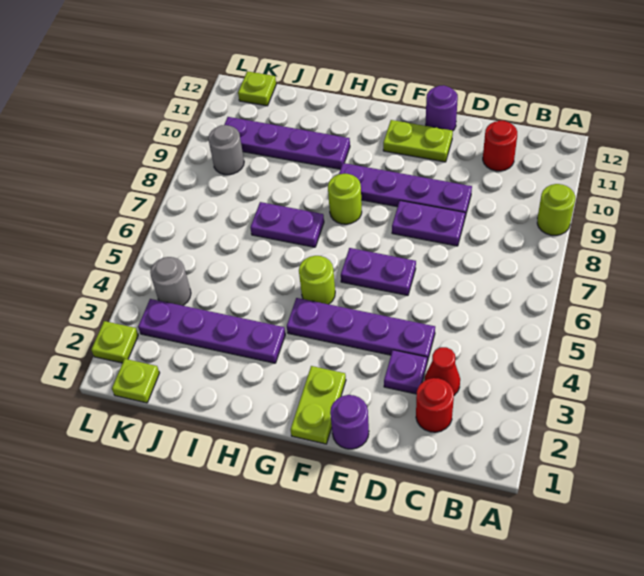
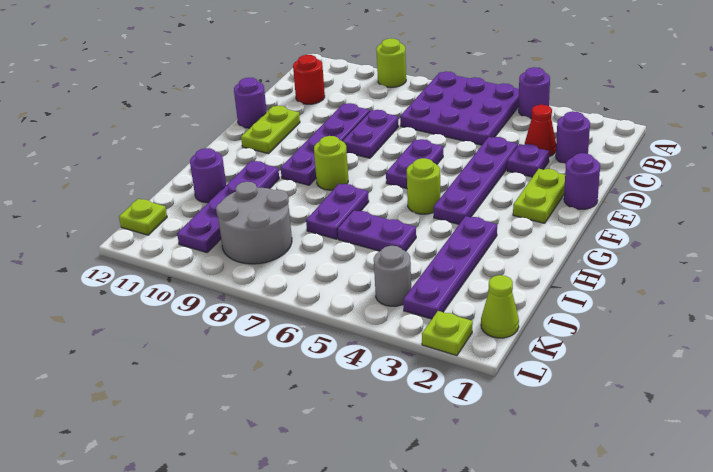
none -> purple round brick A4 level 1
none -> purple plate A5:C7 level 1
red round brick C2 level 1 -> purple round brick C2 level 1
lime plate F1:F2 level 1 -> lime plate E2:F2 level 1
none -> purple plate I5:I6 level 1
none -> purple round brick I11 level 1
lime plate K1 level 1 -> lime cone K1 level 1
grey round brick K9 level 1 -> grey round brick J8:K9 level 1

